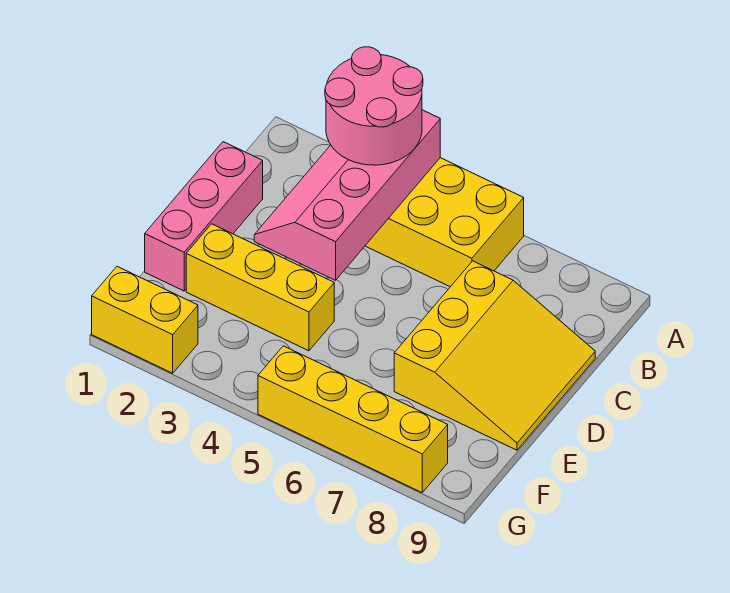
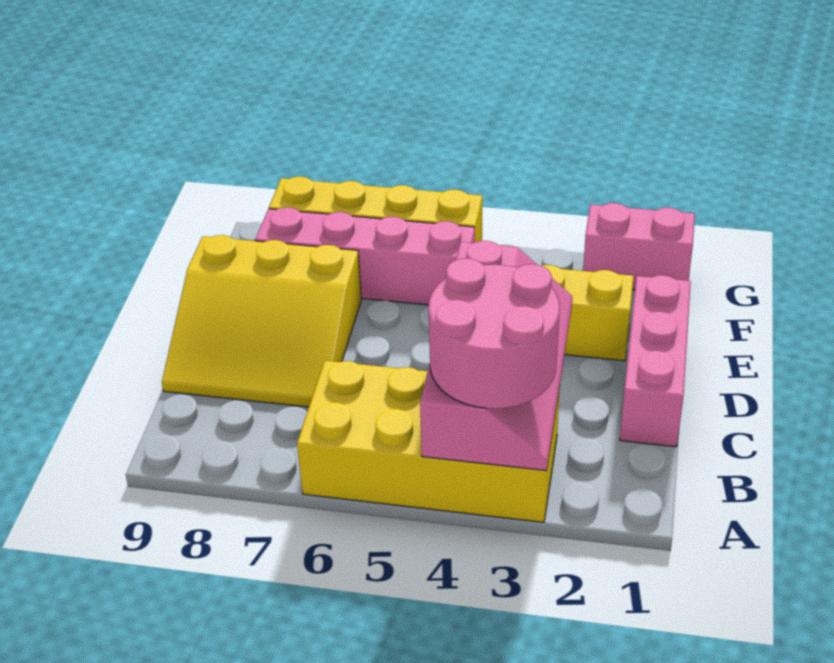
yellow slope C7:E9 level 1 top 7 -> yellow slope C7:E9 level 1 top E
none -> pink brick F5:F8 level 1
yellow brick G1:G2 level 1 -> pink brick G1:G2 level 1

